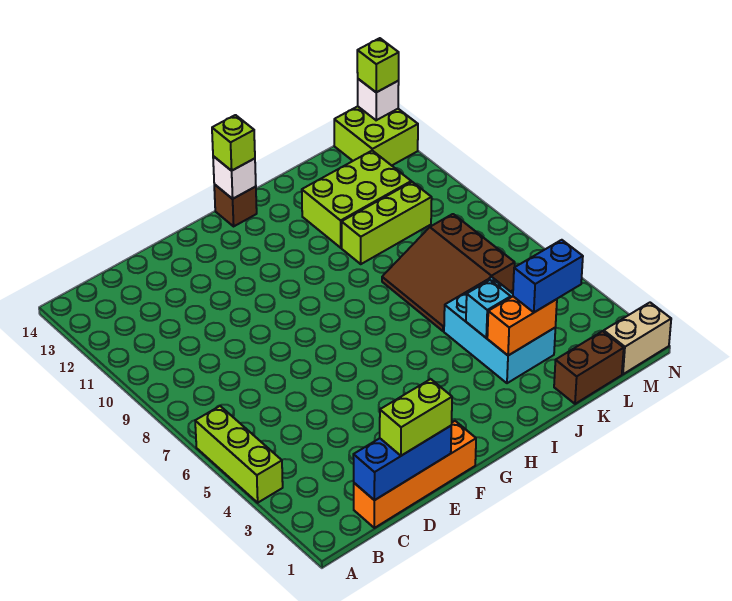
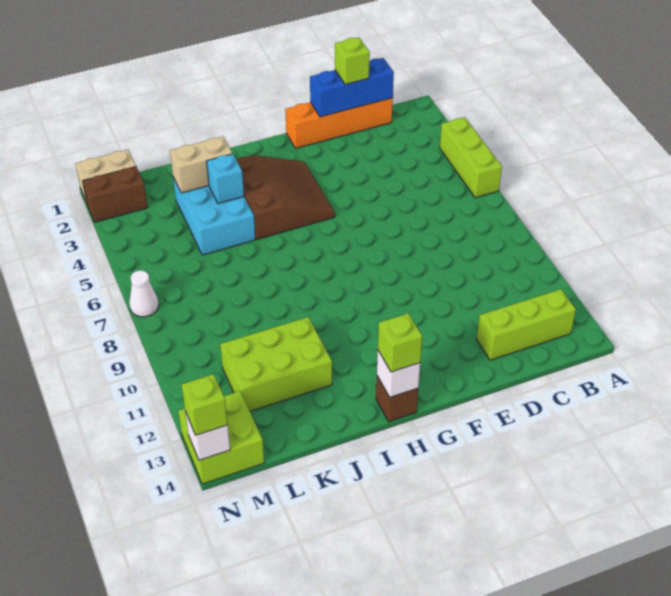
lime brick D1:E1 level 3 -> lime brick D1 level 3
orange brick J3:K3 level 2 -> tan brick J3:K3 level 2
brown slope J6:L8 level 1 top L -> brown slope G3:I5 level 1 top I
lime brick J10:L10 level 1 -> lime brick B13:D13 level 1
brown brick K1:L1 level 1 -> brown brick M2:N2 level 1
blue brick K3:L3 level 3 -> none
none -> white cone N7 level 1

